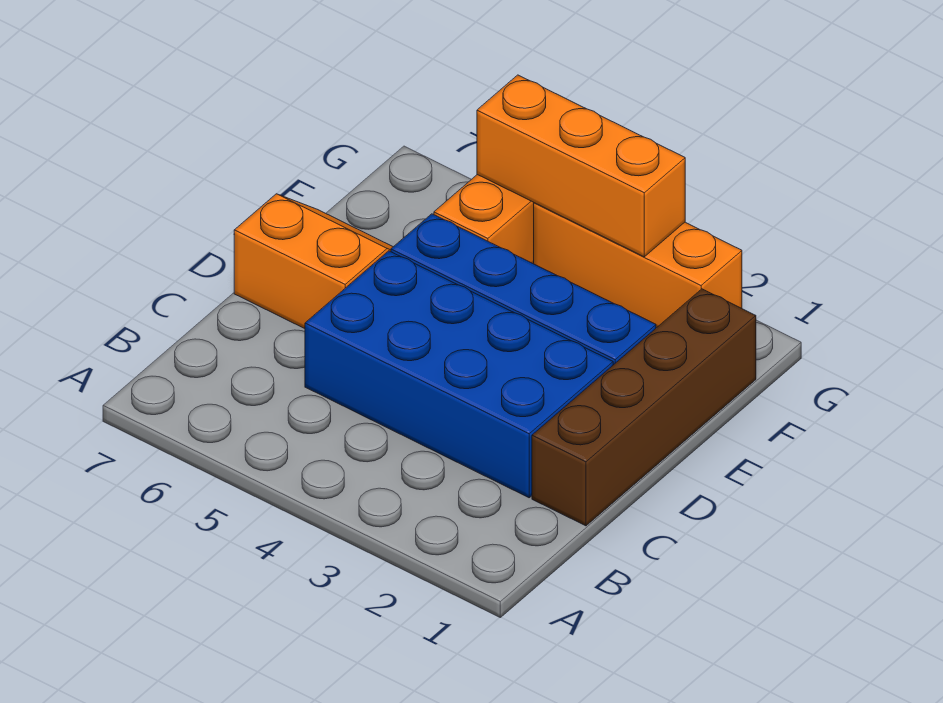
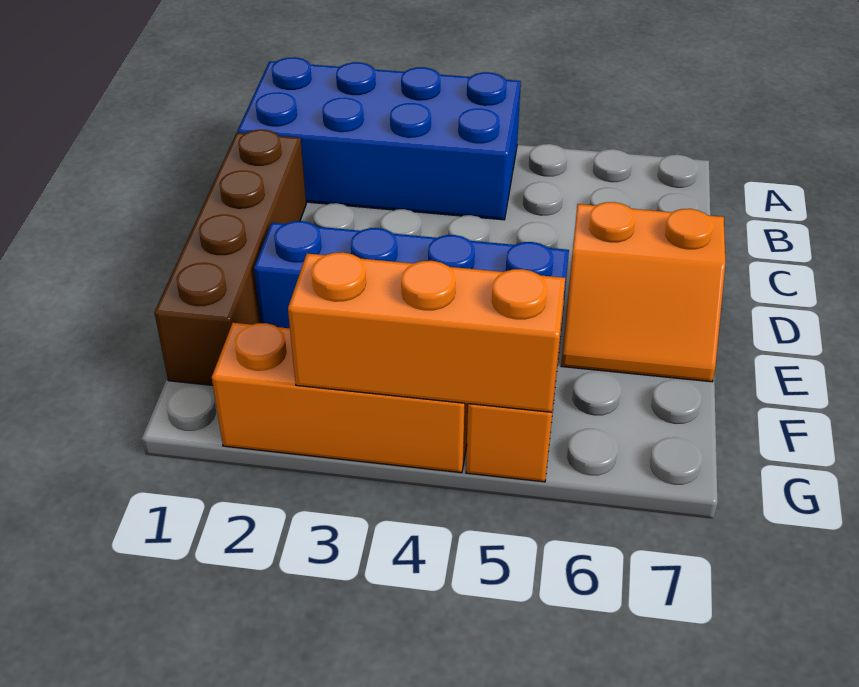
blue brick C2:D5 level 1 -> blue brick A1:B4 level 1

